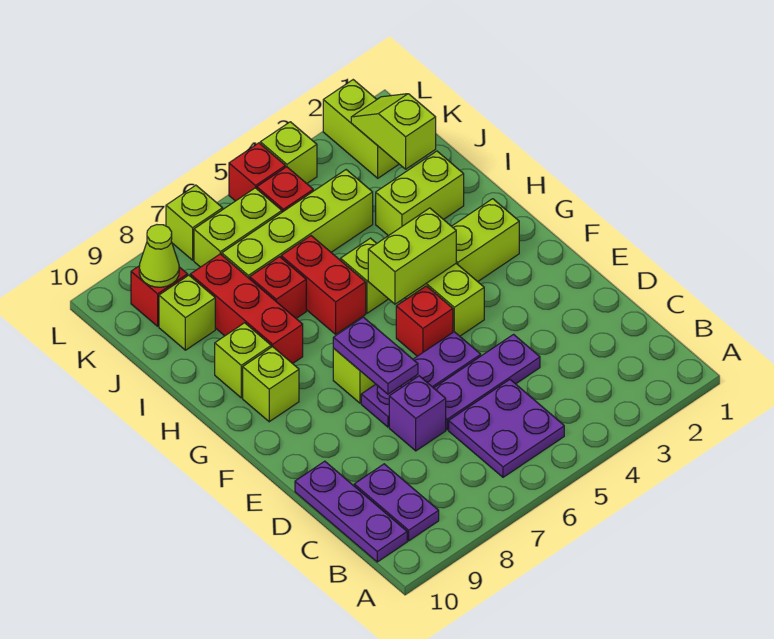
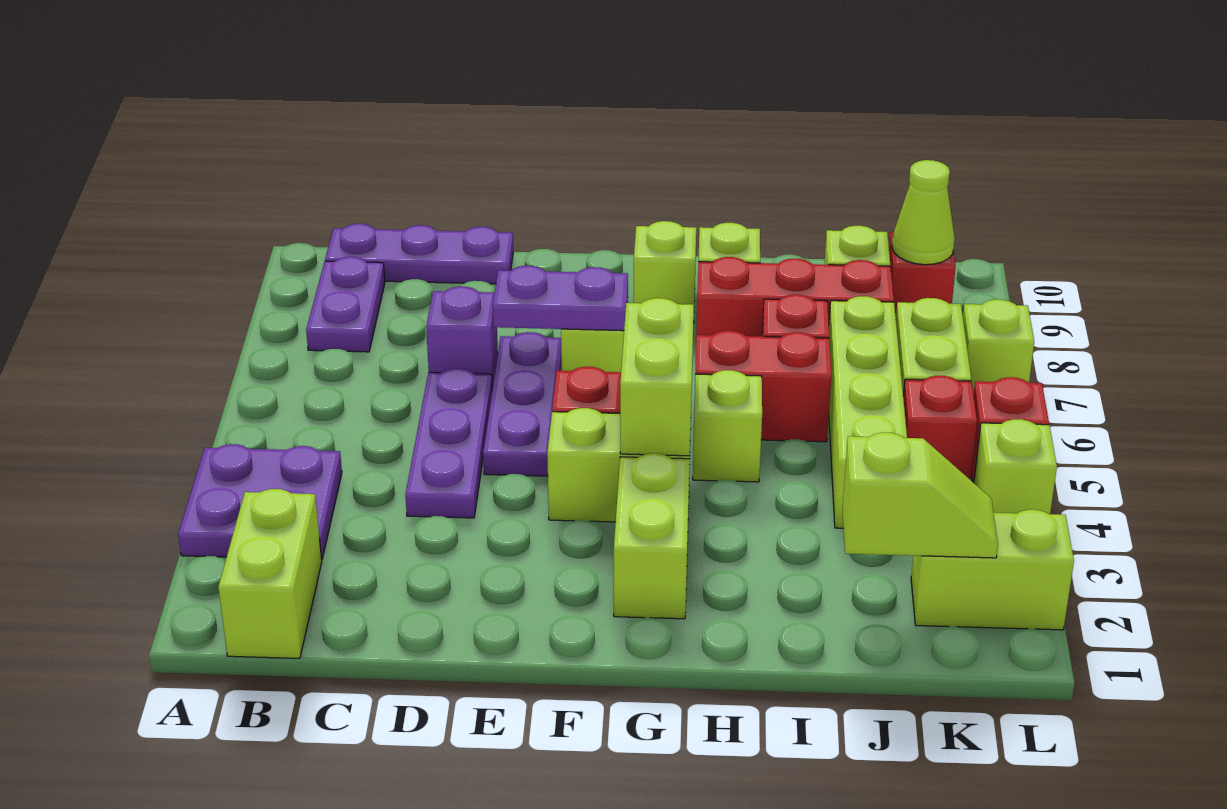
purple plate B5:C6 level 1 -> purple plate A3:B4 level 1
purple plate B9:C9 level 1 -> purple plate B8:B9 level 1
lime brick I2:I3 level 1 -> lime brick B1:B2 level 1

